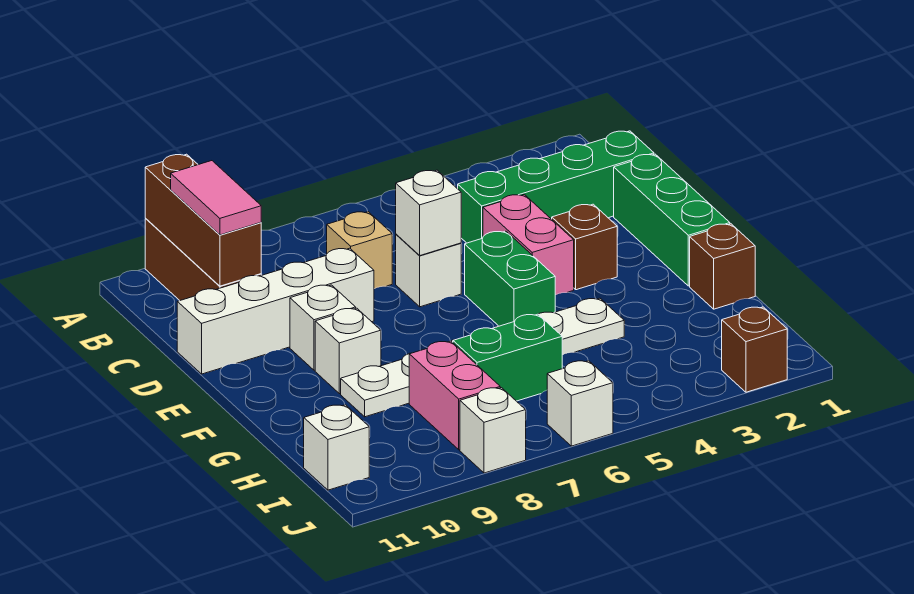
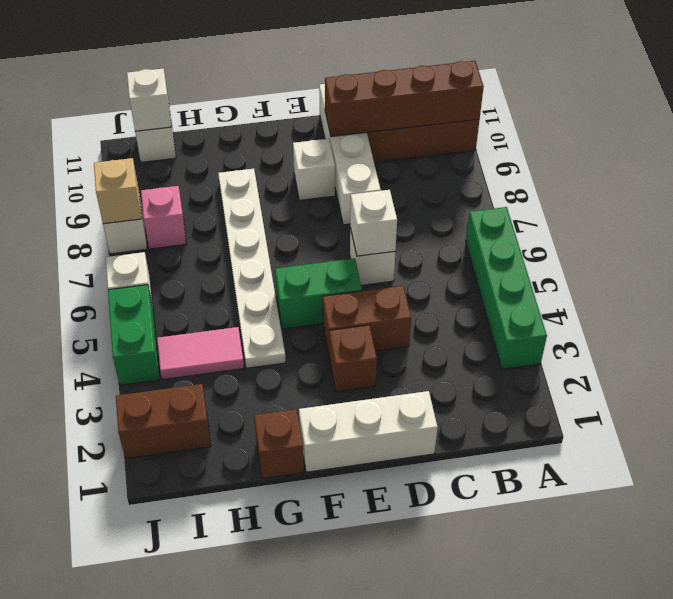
brown brick A10:C10 level 2 -> brown brick A10:D10 level 2
pink tile B10:C10 level 3 -> pink tile H4:I4 level 1
green brick C1:C4 level 1 -> green brick A3:A6 level 1
tan brick C7 level 1 -> tan brick J8 level 2
green brick D1:F1 level 1 -> white brick D1:F1 level 1
pink brick D4:E4 level 1 -> brown brick D4:E4 level 1
white brick F9 level 1 -> white brick I11 level 2
green brick H6:H7 level 1 -> green brick J4:J5 level 1
pink brick H8:I8 level 1 -> pink brick I8 level 1
brown brick J2 level 1 -> brown brick I2:J2 level 1

